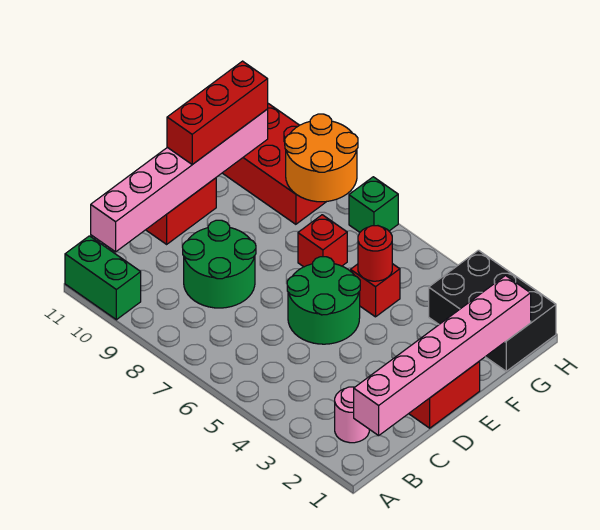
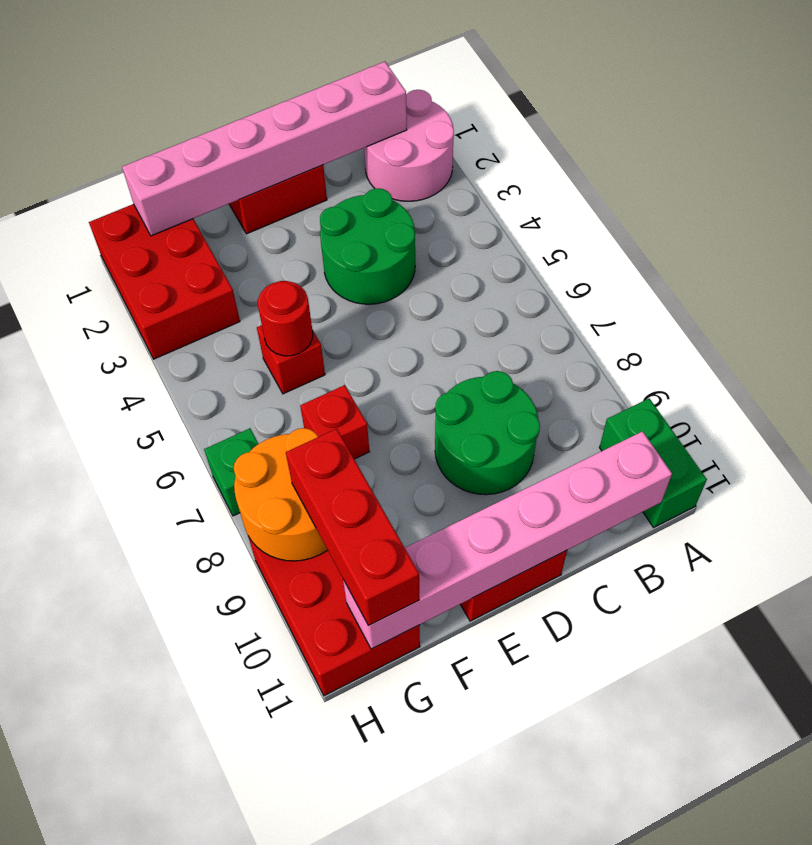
pink round brick B2 level 1 -> pink round brick A1:B2 level 1
green round brick D5:E6 level 1 -> green round brick C3:D4 level 1
red brick E11:G11 level 3 -> red brick G9:G11 level 3
black brick G1:H3 level 1 -> red brick G1:H3 level 1

